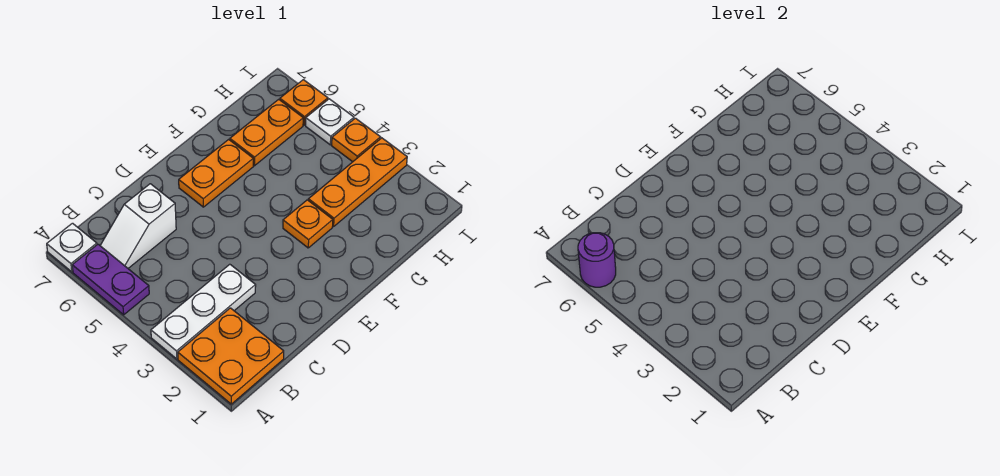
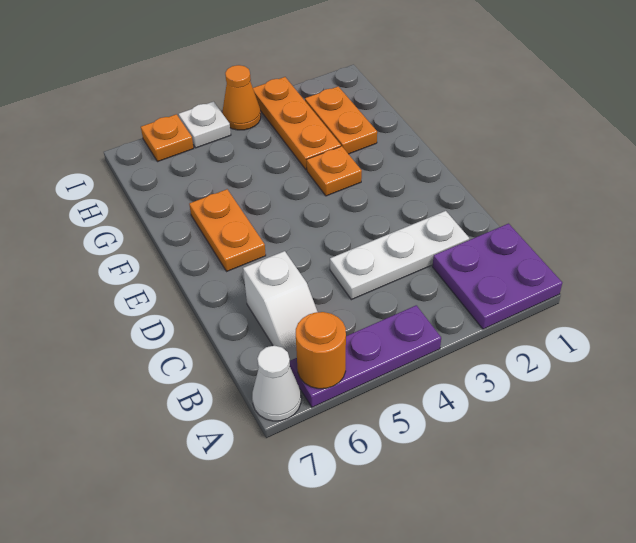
orange plate A1:B2 level 1 -> purple plate A1:B2 level 1
white plate A3:C3 level 1 -> white plate C2:C4 level 1
purple plate A5:A6 level 1 -> purple plate A4:A6 level 1
purple round brick A6 level 2 -> orange round brick A6 level 2
white plate A7 level 1 -> white cone A7 level 1
orange plate G6:H6 level 1 -> orange plate G2:H2 level 1
orange plate I4 level 1 -> orange cone I4 level 1

